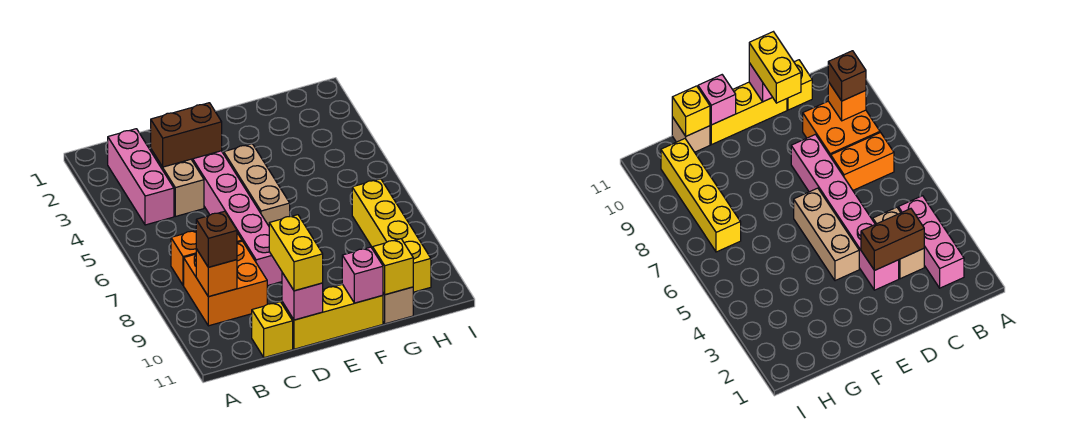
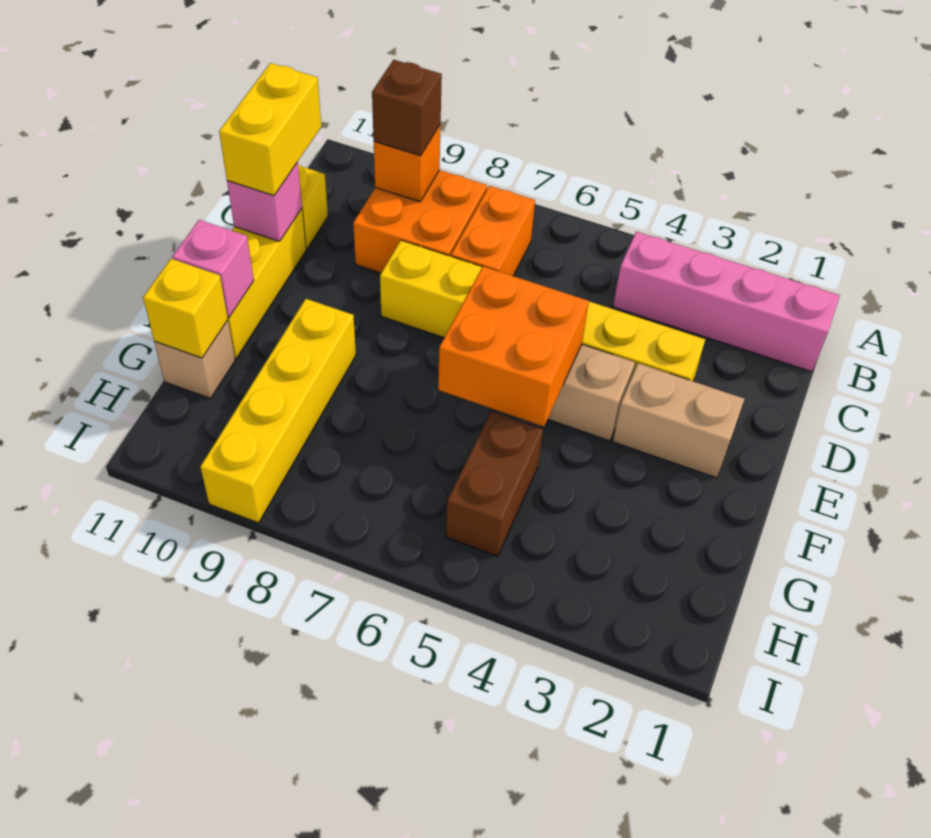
pink brick B2:B4 level 1 -> pink brick B1:B4 level 1
tan brick C3:C4 level 1 -> tan brick E2:E3 level 1
brown brick C3:D3 level 2 -> brown brick G5:H5 level 1
pink brick D3:D8 level 1 -> yellow brick D3:D8 level 1
yellow brick D10:D11 level 3 -> yellow brick C11:D11 level 3
none -> orange brick E5:F6 level 2
yellow brick H7:H10 level 1 -> yellow brick F9:I9 level 1

